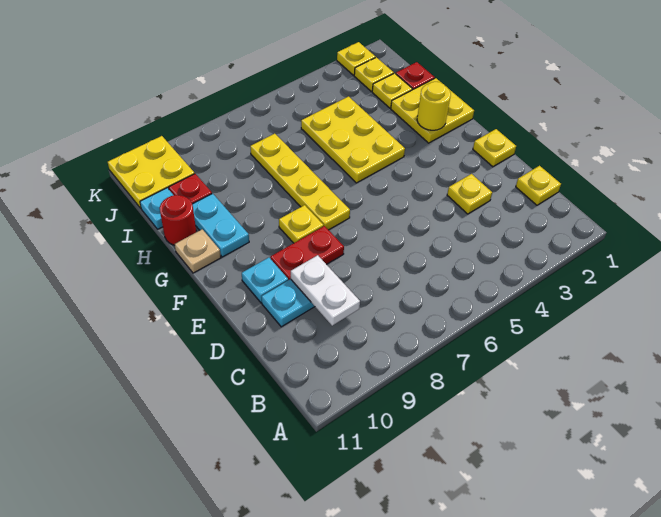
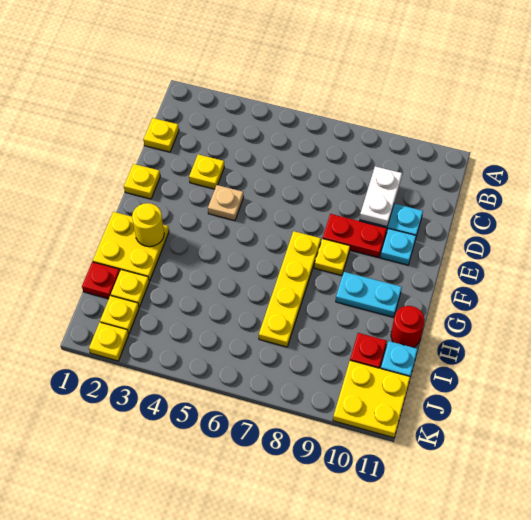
yellow plate G4:I5 level 1 -> none
cyan plate G10:H10 level 1 -> cyan plate G9:G10 level 1
tan plate G11 level 1 -> tan plate E4 level 1

